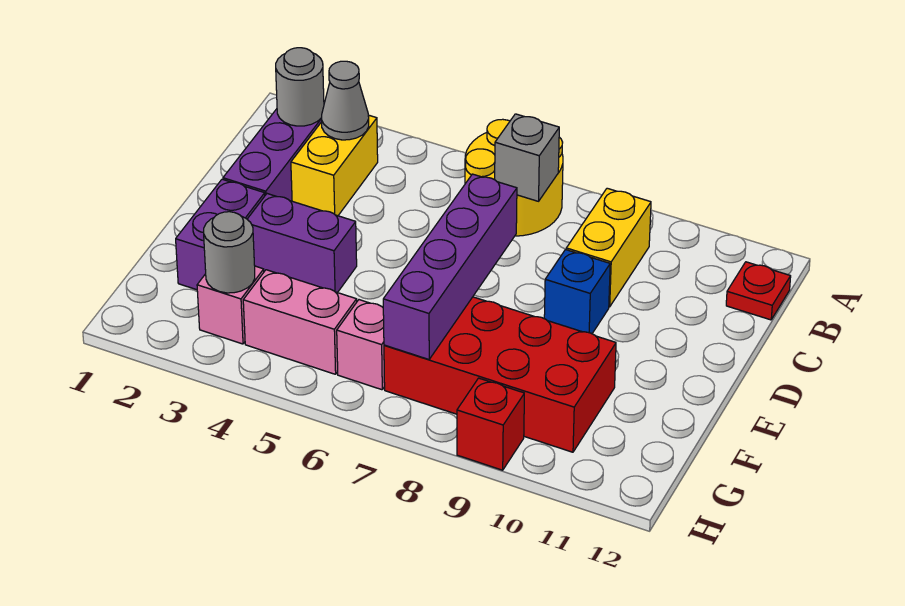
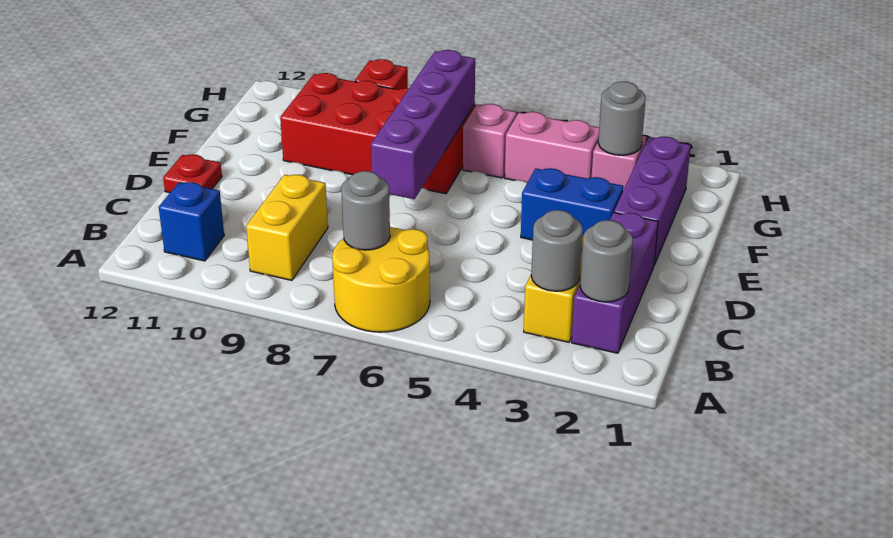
grey cone B3 level 2 -> grey round brick B3 level 2
grey brick B7 level 2 -> grey round brick B7 level 2
red plate B12 level 1 -> red plate D12 level 1
blue brick D9 level 1 -> blue brick B11 level 1
purple brick E2:F2 level 1 -> purple brick E2:G2 level 1
purple brick E3:E4 level 1 -> blue brick E3:E4 level 1

